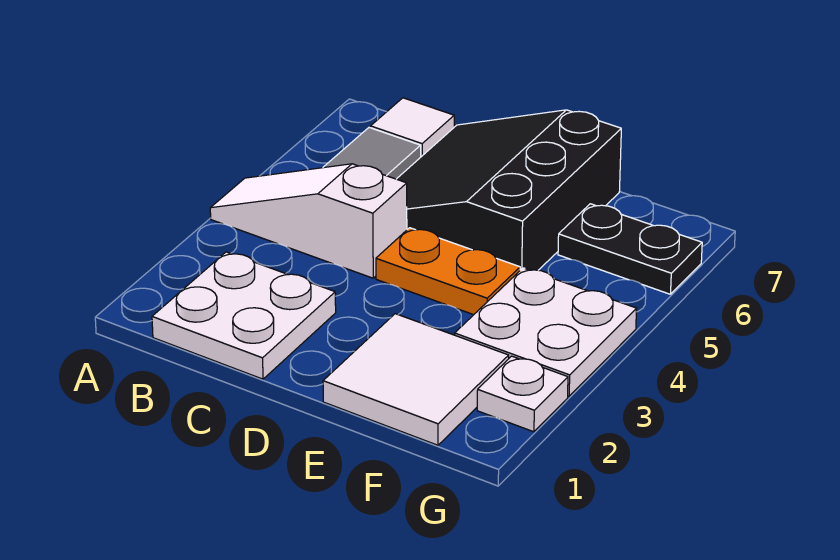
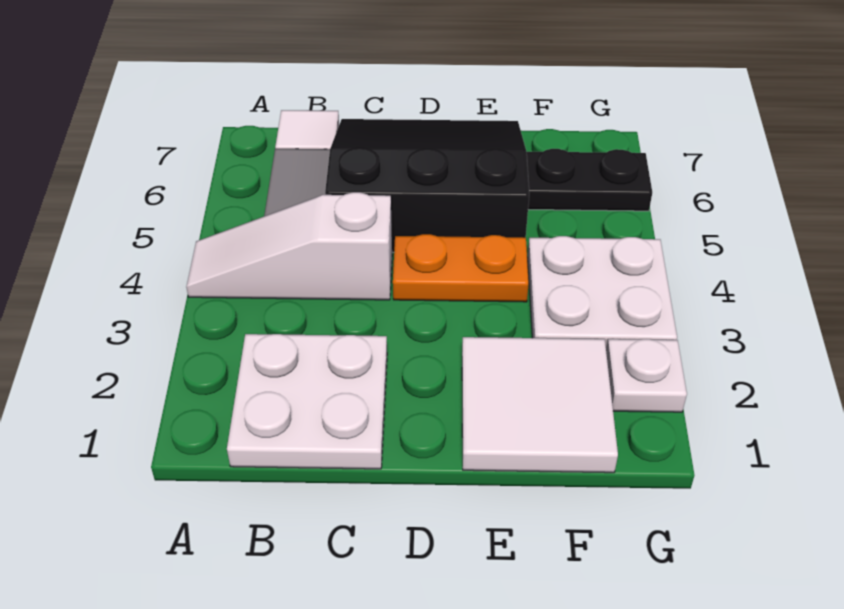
black slope C5:E7 level 1 top E -> black slope C5:E7 level 1 top 5

